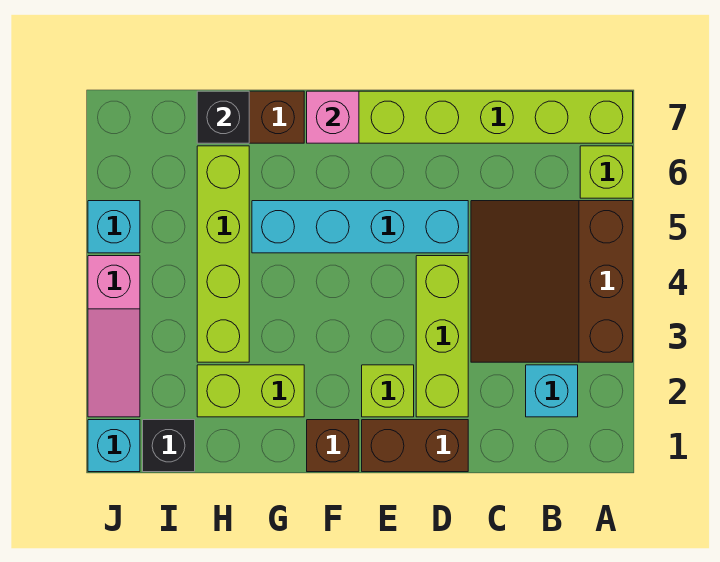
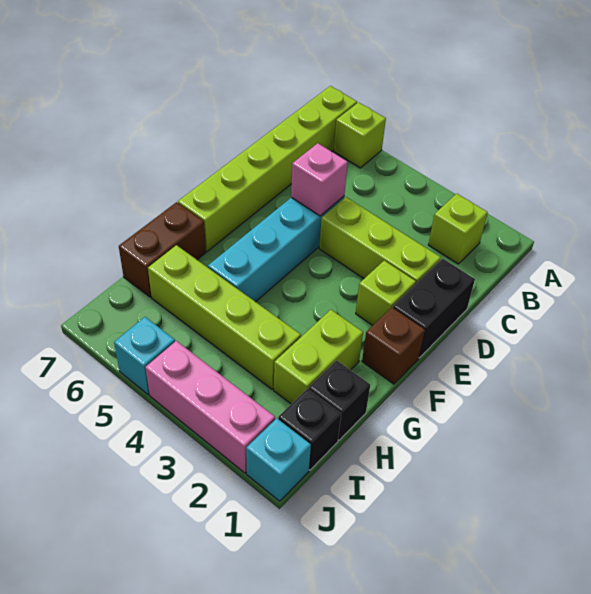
brown slope A3:C5 level 1 top A -> none
cyan brick B2 level 1 -> lime brick B2 level 1
brown brick D1:E1 level 1 -> black brick D1:E1 level 1
pink brick F7 level 2 -> pink brick D5 level 2
black brick H7 level 2 -> black brick H1 level 1
pink slope J2:J4 level 1 top 4 -> pink brick J2:J4 level 1

